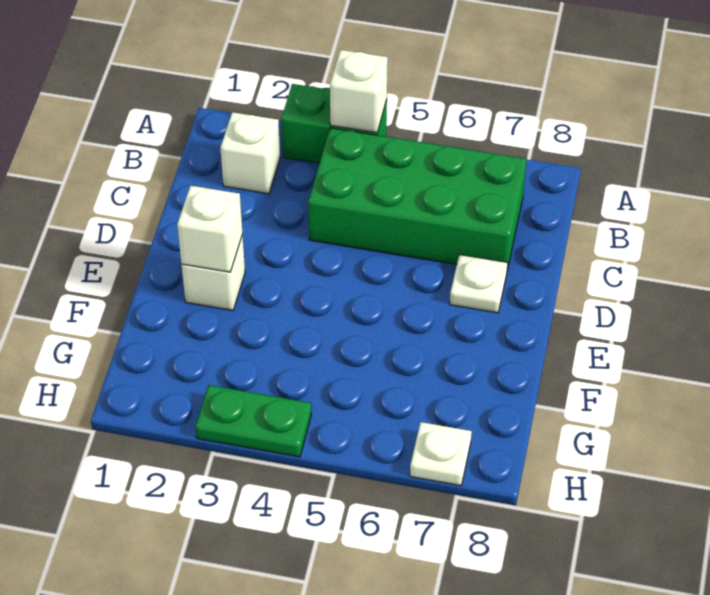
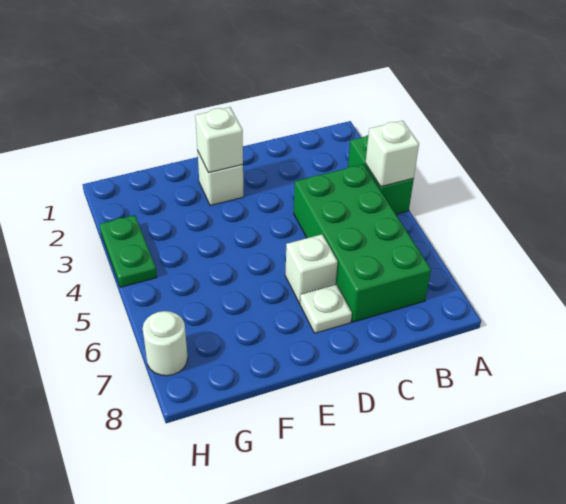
white brick B2 level 1 -> white brick D6 level 1
white plate H7 level 1 -> white round brick H7 level 1

